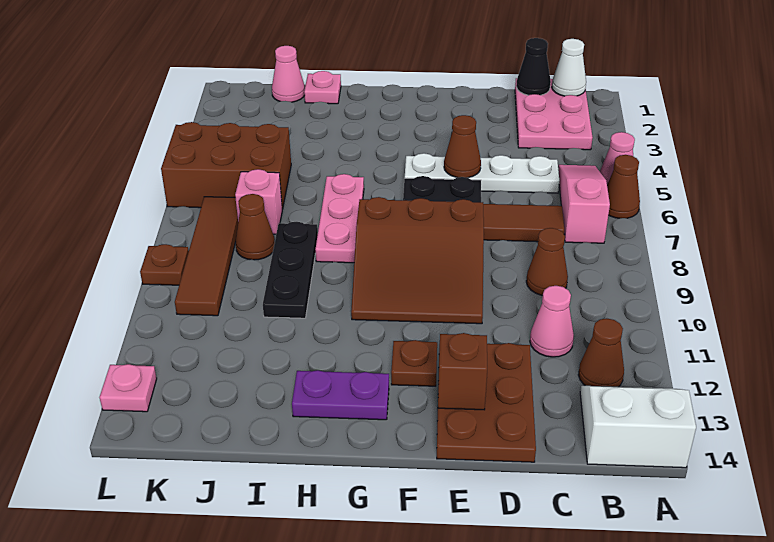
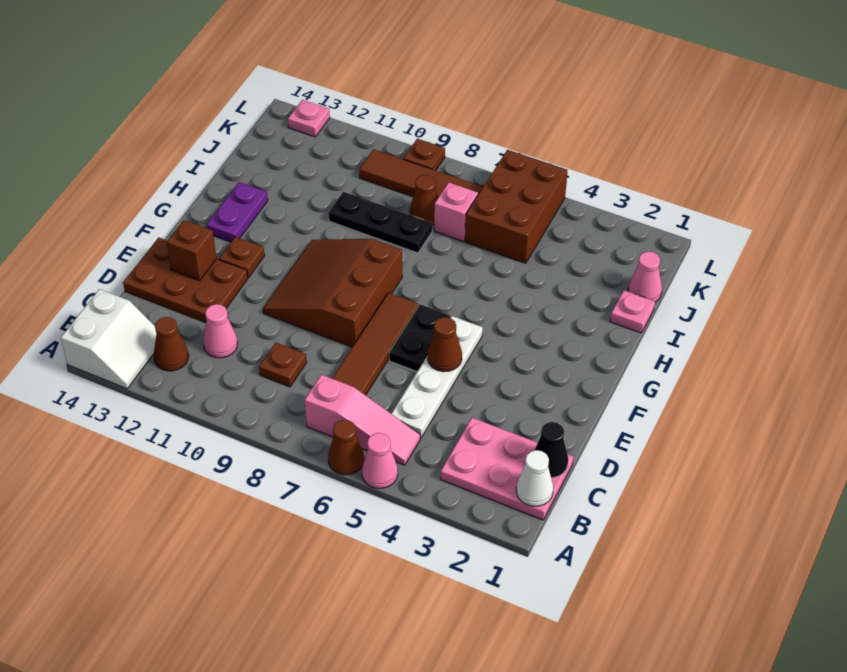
brown cone C9 level 1 -> brown plate C9 level 1
pink plate H6:H8 level 1 -> none

